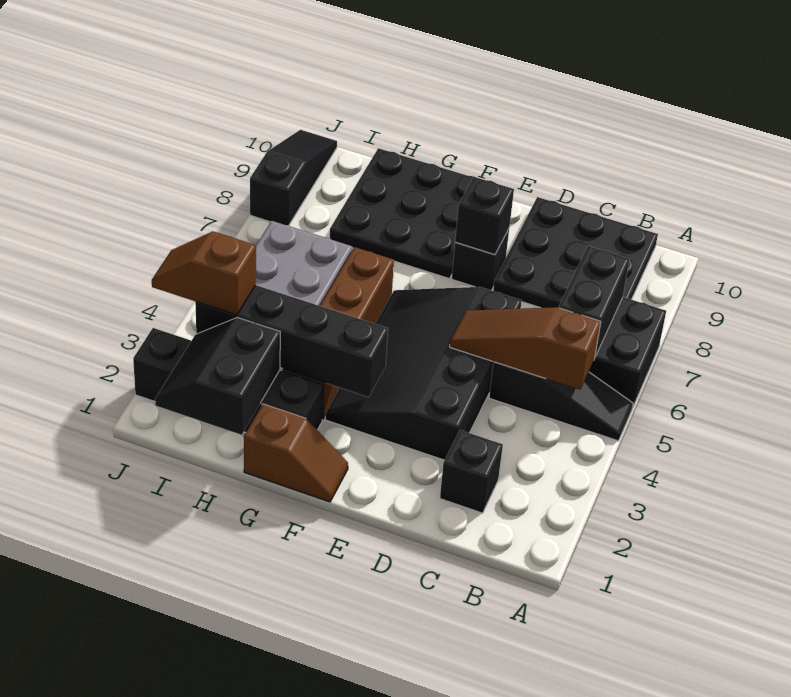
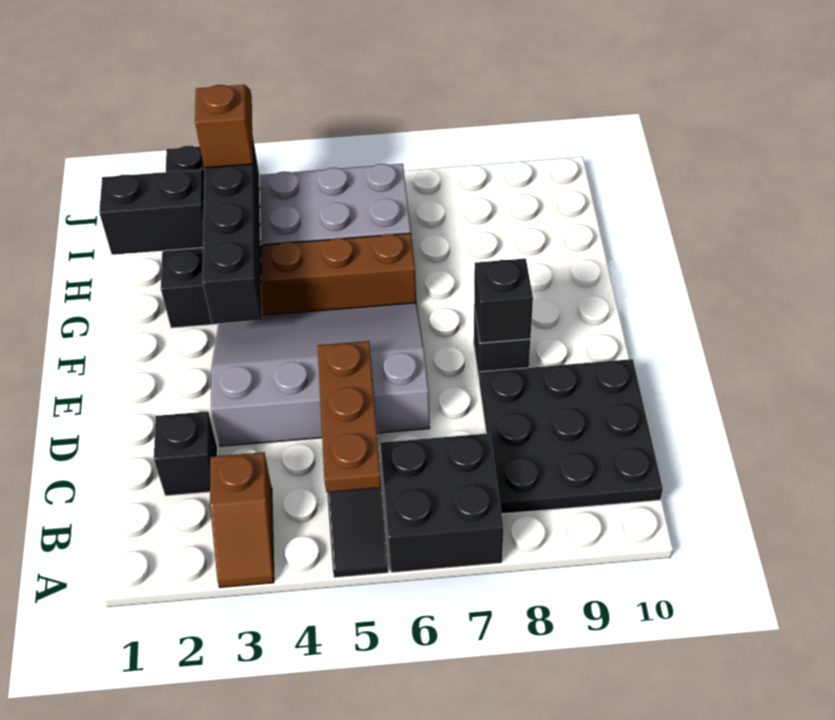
brown slope B5:D5 level 2 top B -> brown plate B5:D5 level 2
black brick B6:B7 level 2 -> none
black slope D3:F6 level 1 top D -> grey slope D3:F6 level 1 top D
brown slope F1:G1 level 1 top G -> brown slope A3:B3 level 1 top B
black plate F8:H10 level 1 -> none
black slope J8:J10 level 1 top 8 -> none

